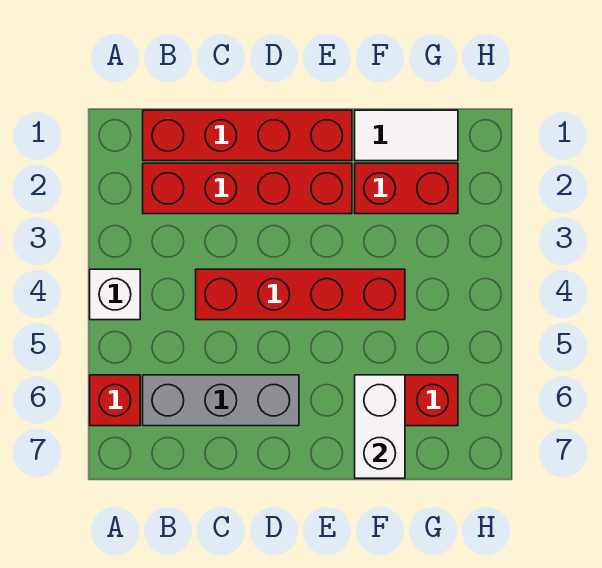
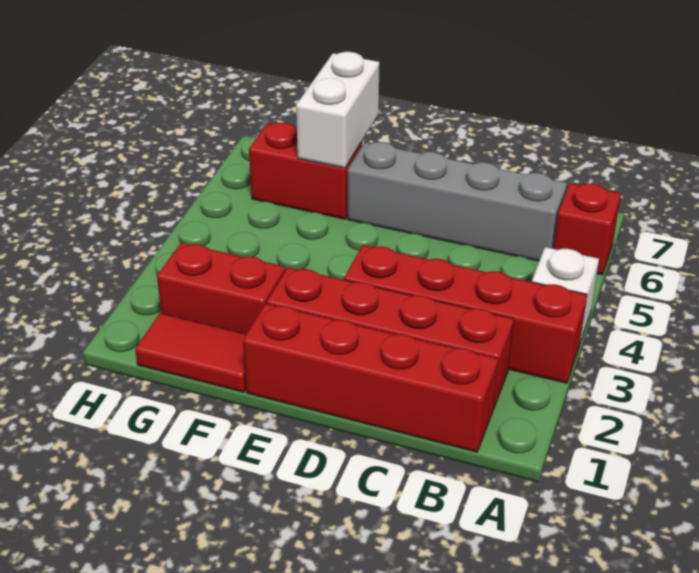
grey brick B6:D6 level 1 -> grey brick B6:E6 level 1
red brick C4:F4 level 1 -> red brick A3:D3 level 1
white tile F1:G1 level 1 -> red tile F1:G1 level 1

